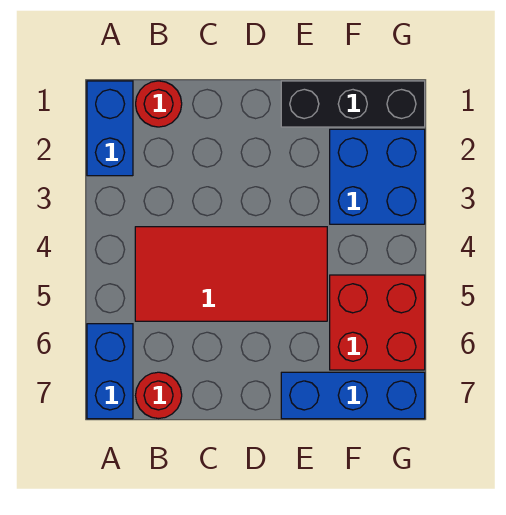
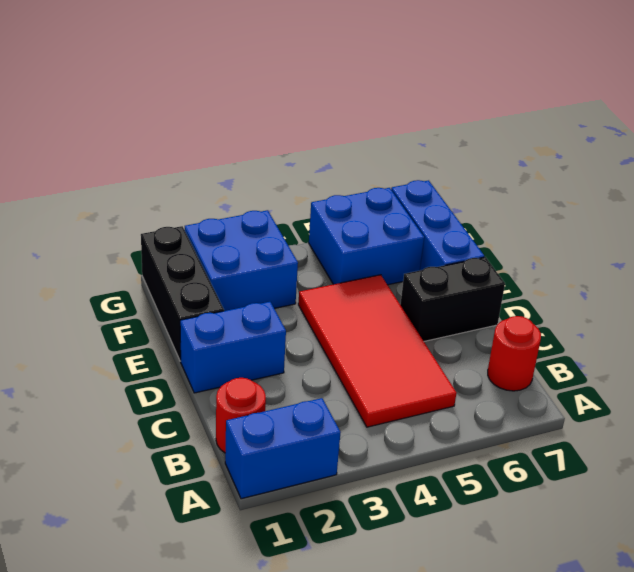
blue brick A6:A7 level 1 -> blue brick D1:D2 level 1
none -> black brick D6:D7 level 1
red brick F5:G6 level 1 -> blue brick F5:G6 level 1

